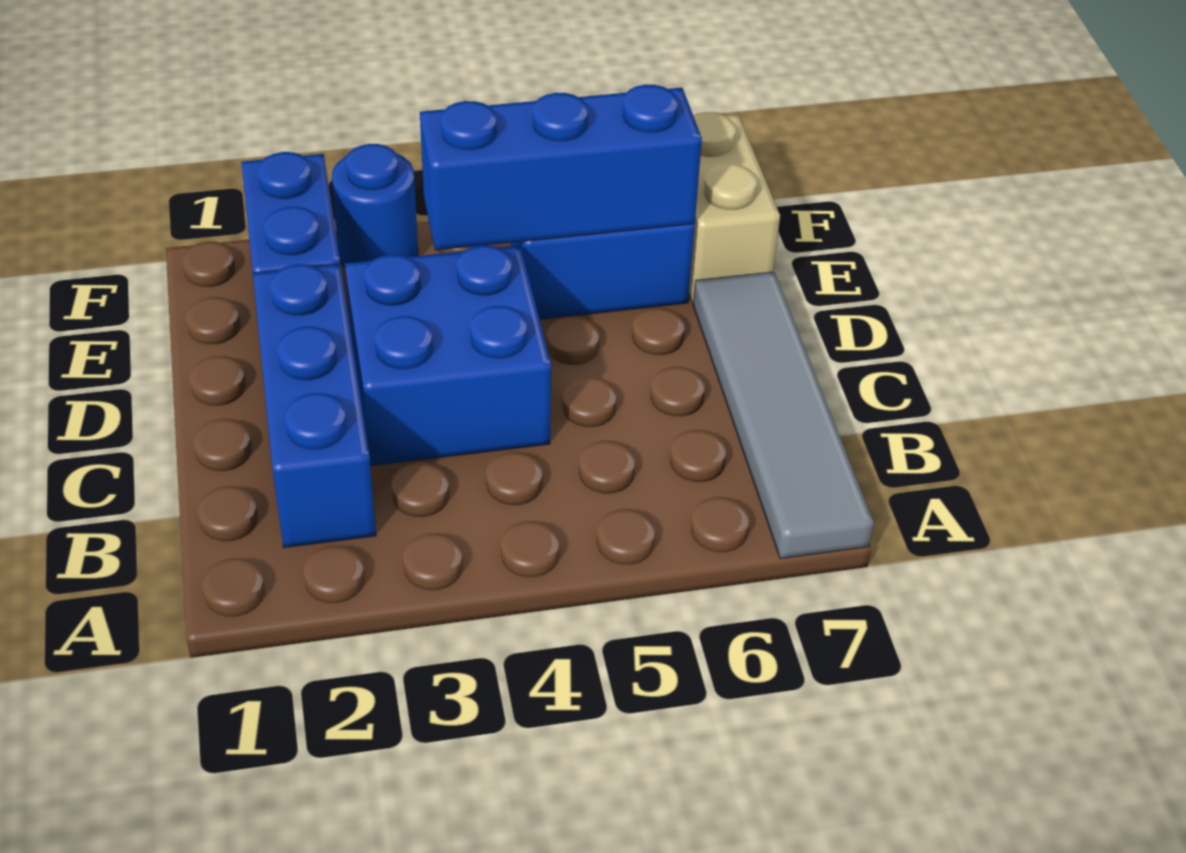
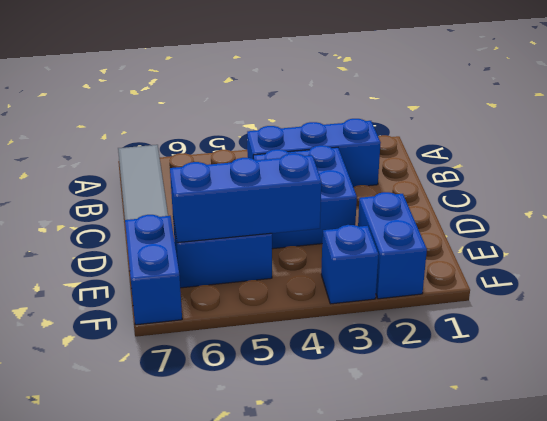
blue brick B2:D2 level 1 -> blue brick B2:B4 level 1
tan brick E7:F7 level 1 -> blue brick E7:F7 level 1
blue round brick F3 level 1 -> blue brick F3 level 1

